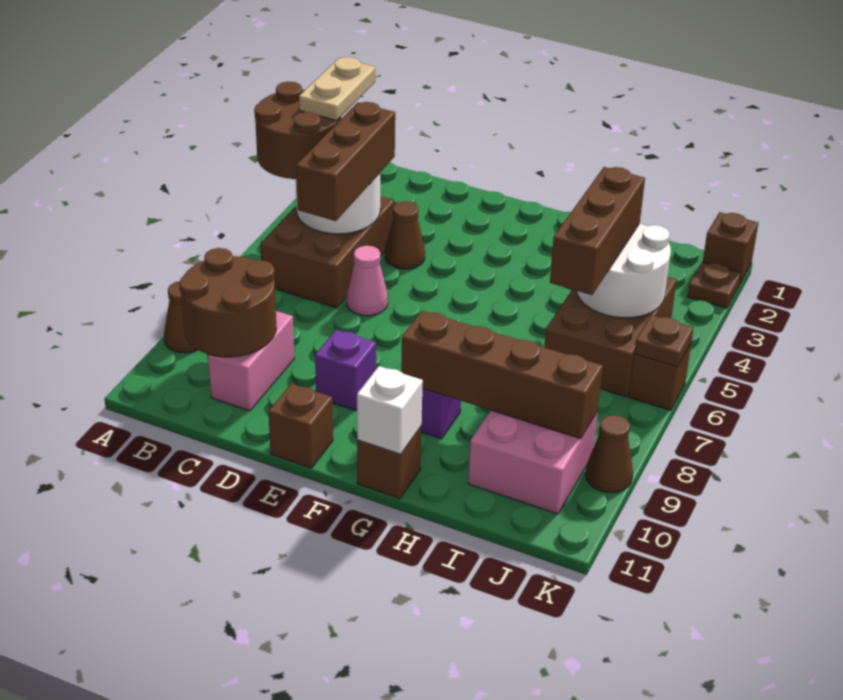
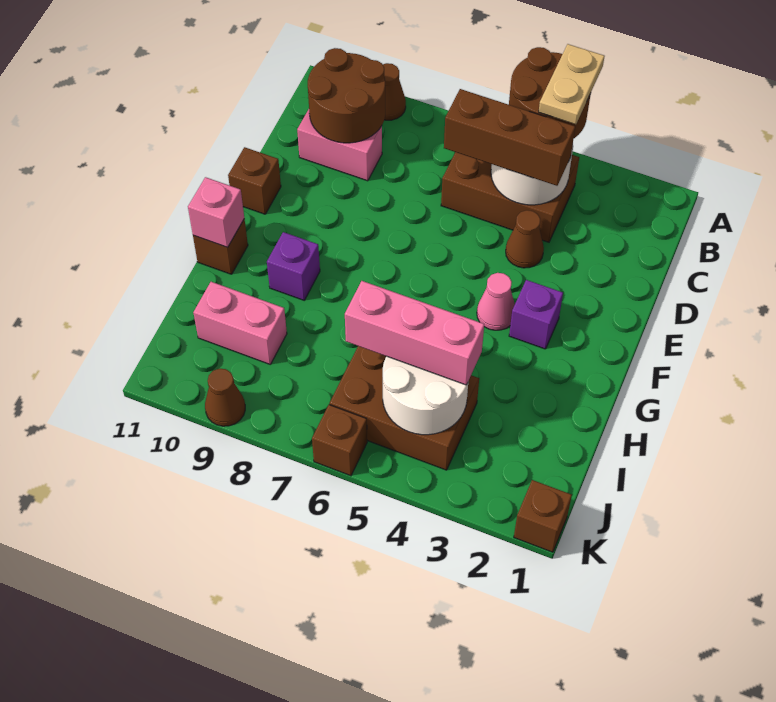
tan plate B3:B4 level 4 -> tan plate A4:B4 level 4
pink cone D6 level 1 -> pink cone F4 level 1
purple brick E9 level 1 -> purple brick F3 level 1
brown brick G9:J9 level 2 -> none
white brick G11 level 2 -> pink brick G11 level 2
brown brick I4:I6 level 3 -> pink brick I4:I6 level 3
pink brick I9:J10 level 1 -> pink brick I9:I10 level 1
brown plate K2 level 1 -> none
brown plate K6 level 2 -> none

